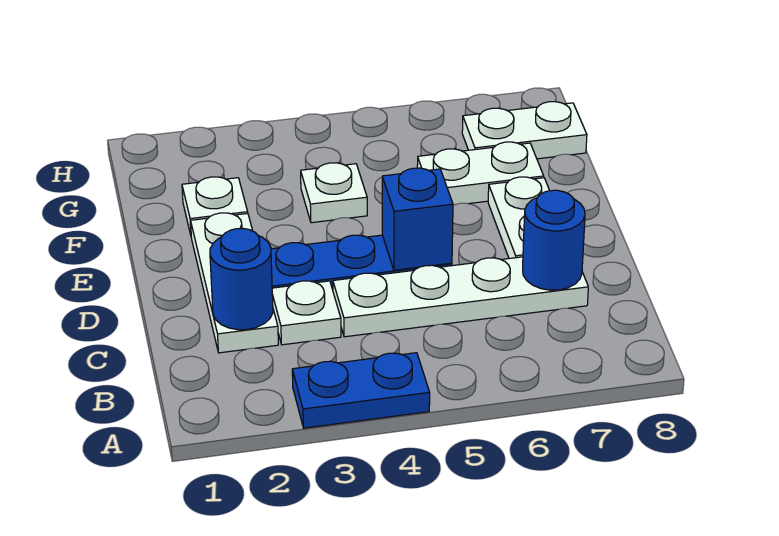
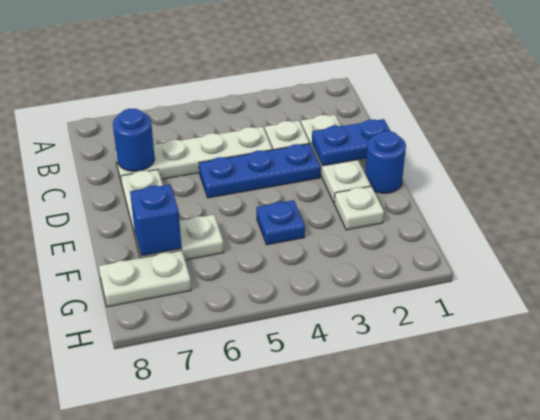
blue plate A3:A4 level 1 -> blue plate D1:D2 level 2
blue round brick C2 level 2 -> blue round brick E1 level 1
blue brick D5 level 2 -> blue brick F7 level 2
white plate F4 level 1 -> blue plate F4 level 1

